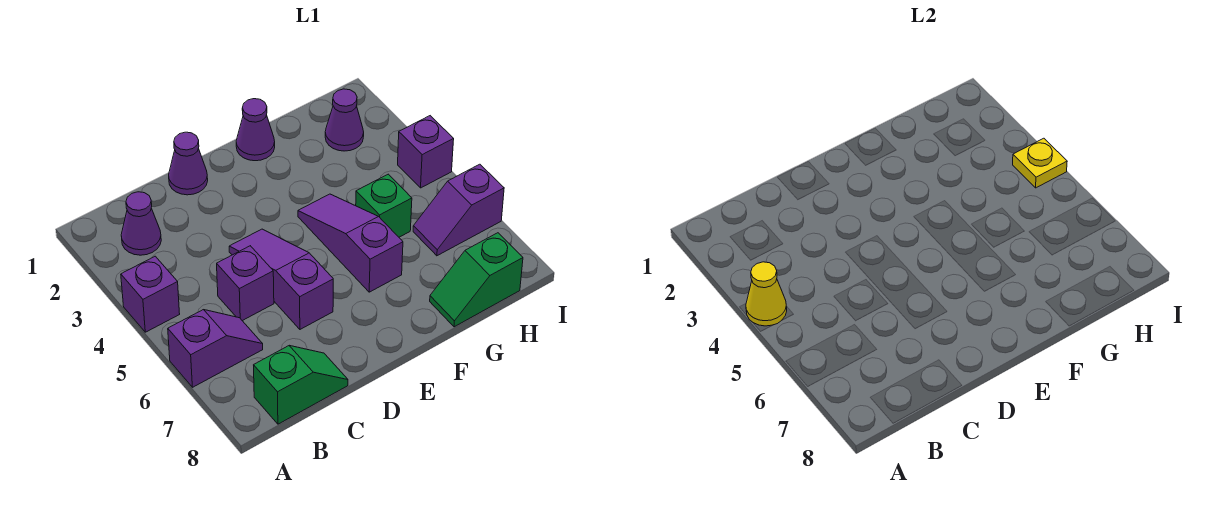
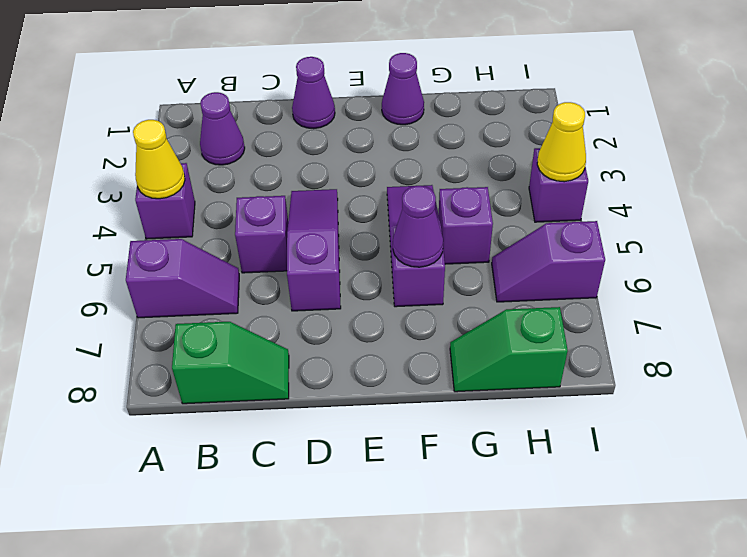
green brick G5 level 1 -> purple brick G5 level 1
purple cone H2 level 1 -> purple cone F6 level 2
yellow plate I4 level 2 -> yellow cone I4 level 2

